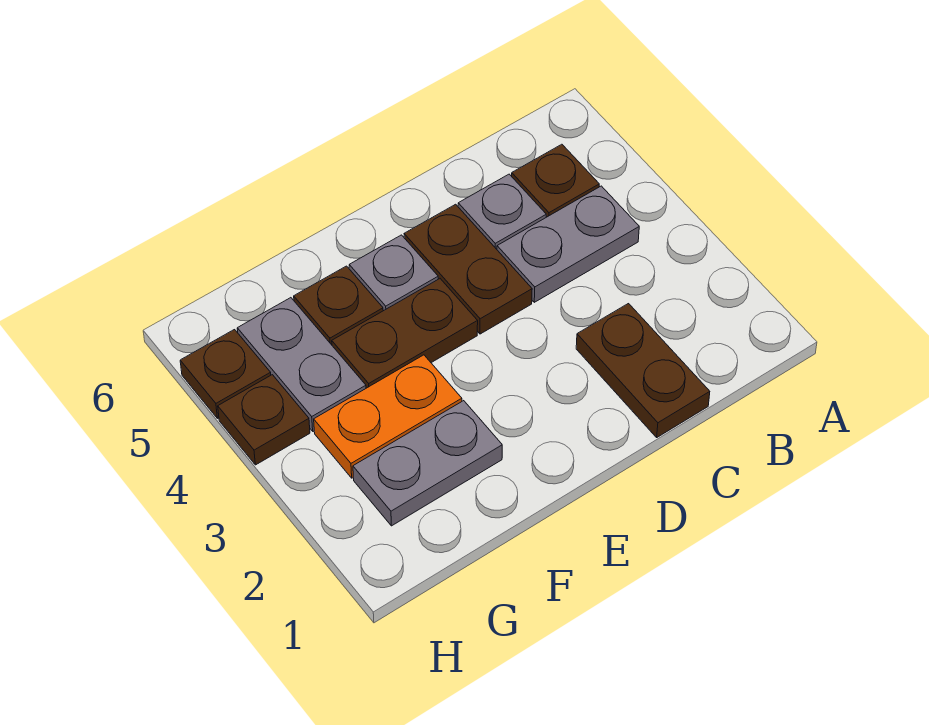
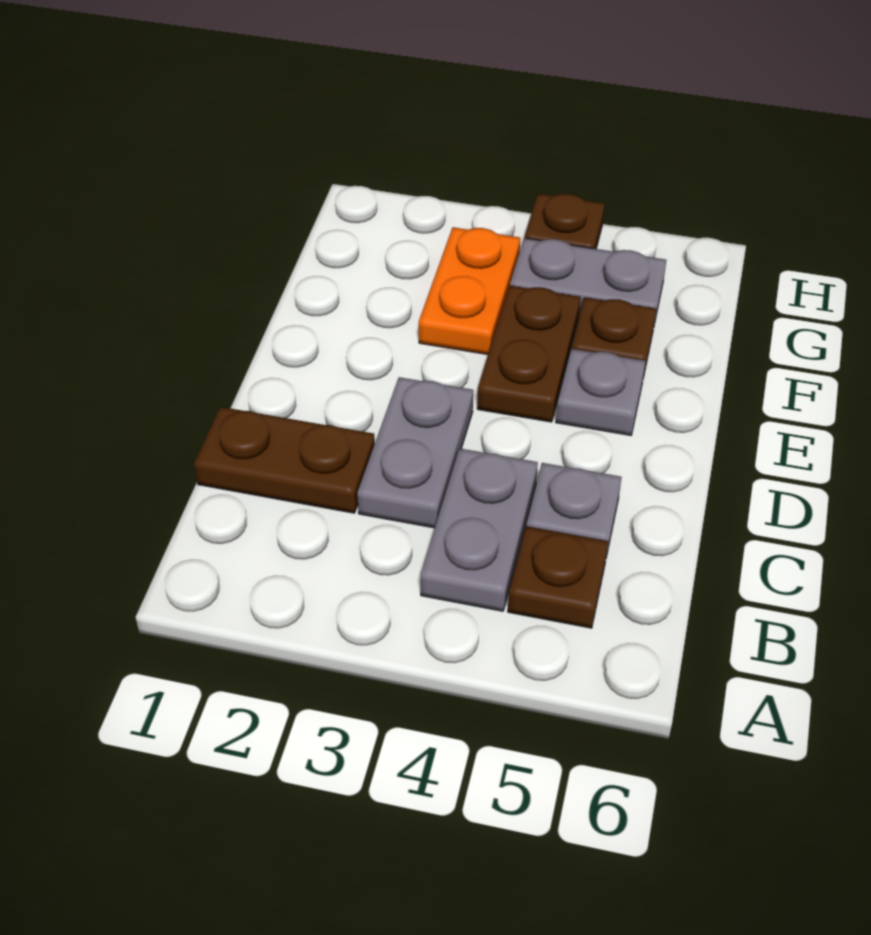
brown plate D4:D5 level 1 -> none
grey plate F2:G2 level 1 -> grey plate C3:D3 level 1
brown plate H5 level 1 -> none

